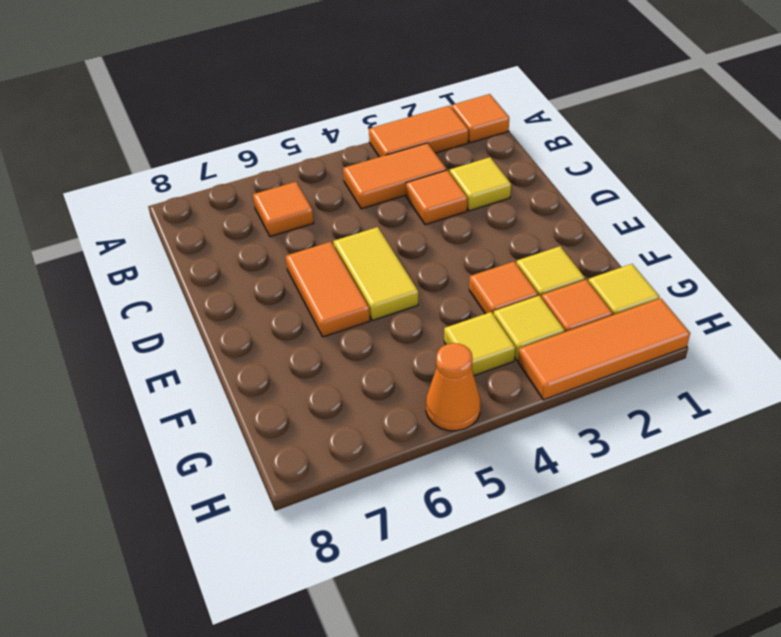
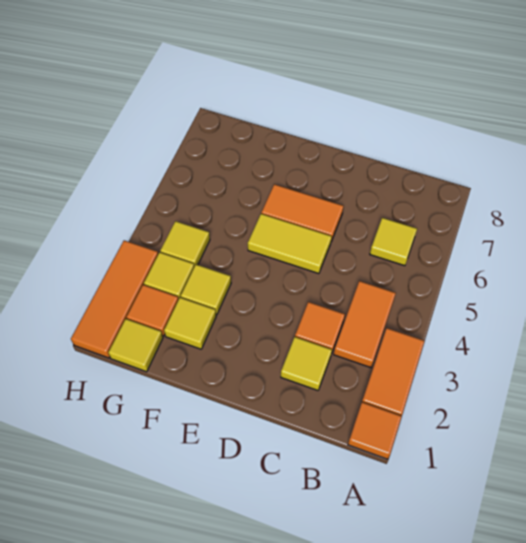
orange tile B6 level 1 -> yellow tile B6 level 1
orange tile F3 level 1 -> yellow tile F3 level 1
orange cone H5 level 1 -> none

